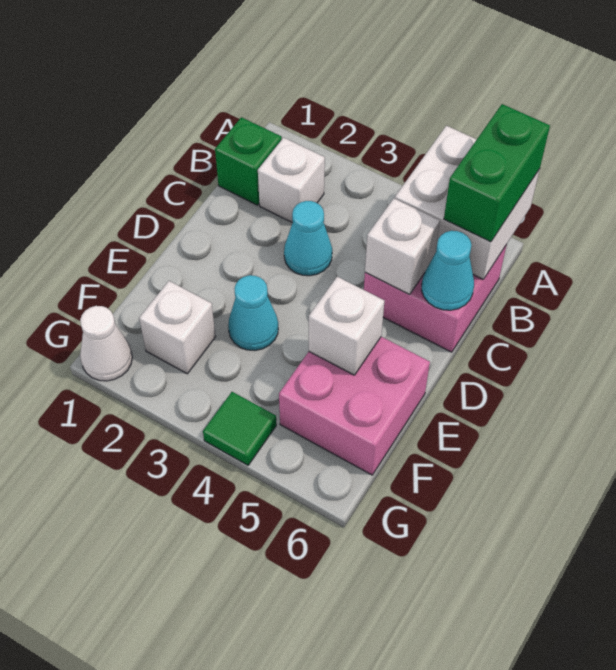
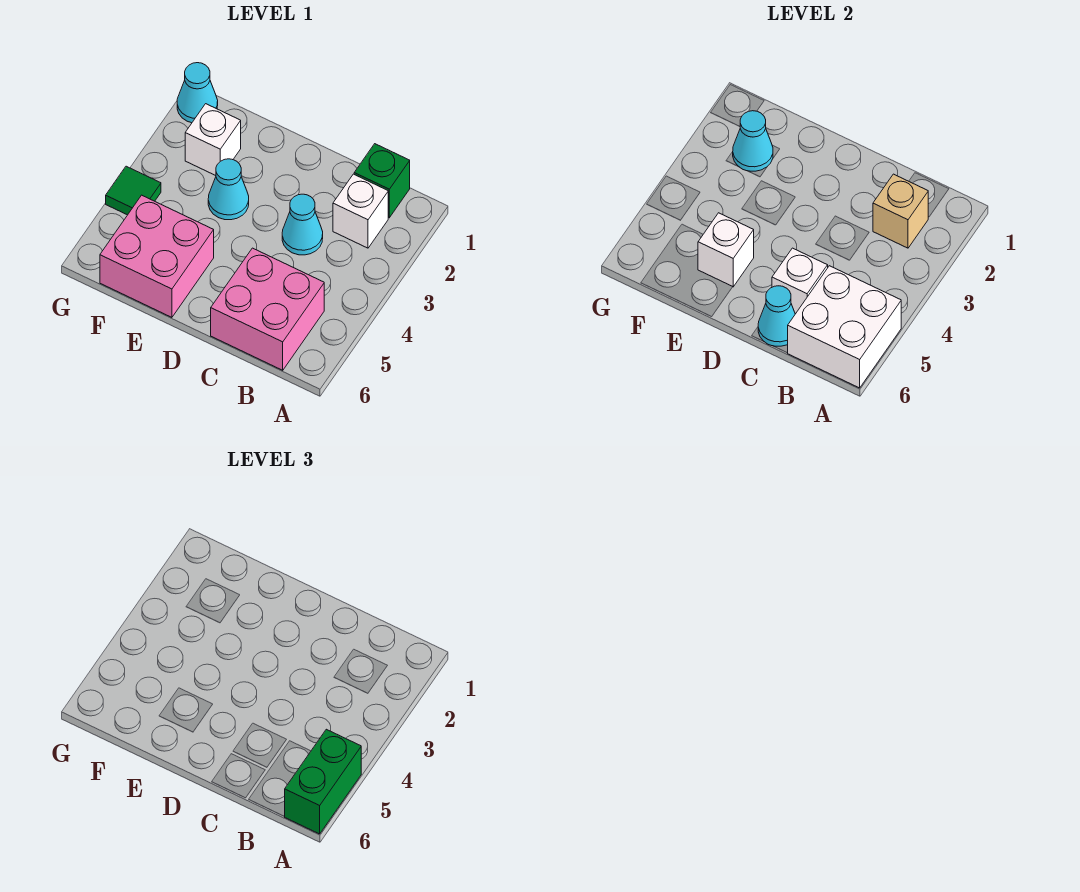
green brick A6:B6 level 3 -> green brick A5:A6 level 3
none -> tan brick B2 level 2
none -> cyan cone F2 level 2
white cone G1 level 1 -> cyan cone G1 level 1

